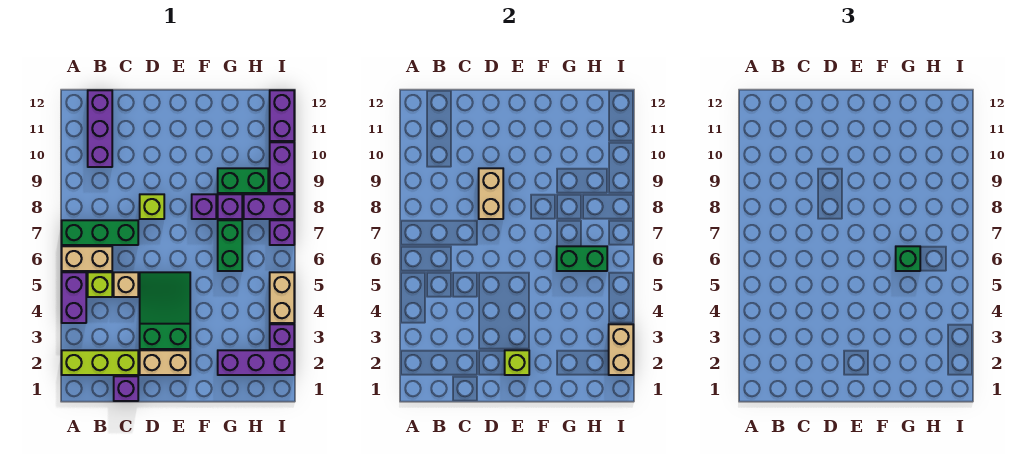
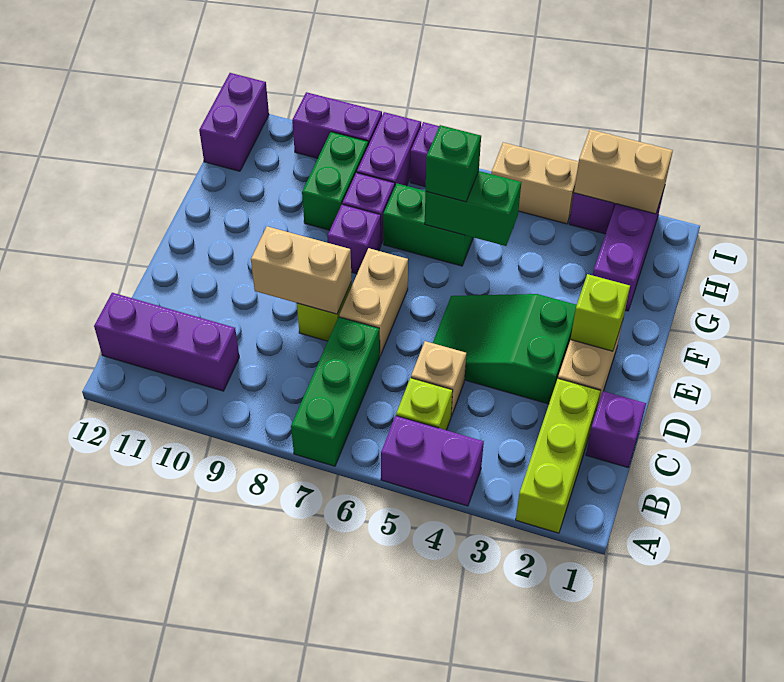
tan brick A6:B6 level 1 -> tan brick D7:E7 level 1
green brick G6:H6 level 2 -> green brick G5:G6 level 2
purple brick I11:I12 level 1 -> purple brick H12:I12 level 1

